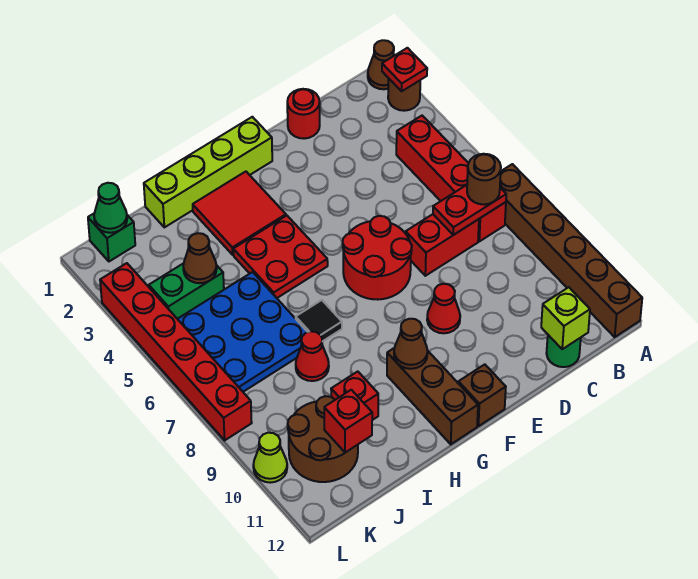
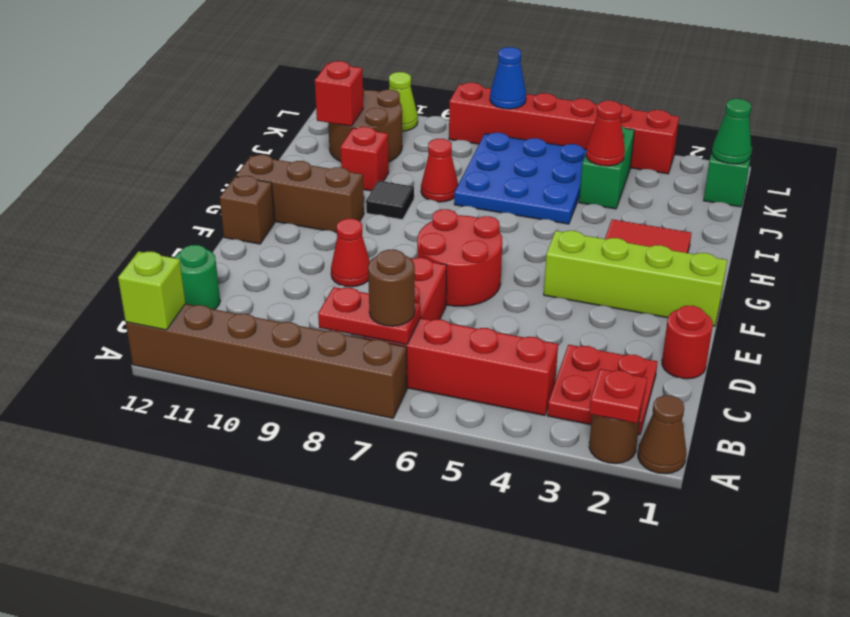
red plate B7:C7 level 2 -> red plate B7:B8 level 2
lime brick C12 level 2 -> lime brick A12 level 2
lime brick F1:I1 level 1 -> lime brick F1:F4 level 1
red plate G4:H5 level 1 -> red plate B2:C3 level 1
brown cone G10 level 2 -> none
black tile H7 level 1 -> black tile H9 level 1
brown cone J4 level 2 -> red cone J4 level 2
none -> blue cone L7 level 2

